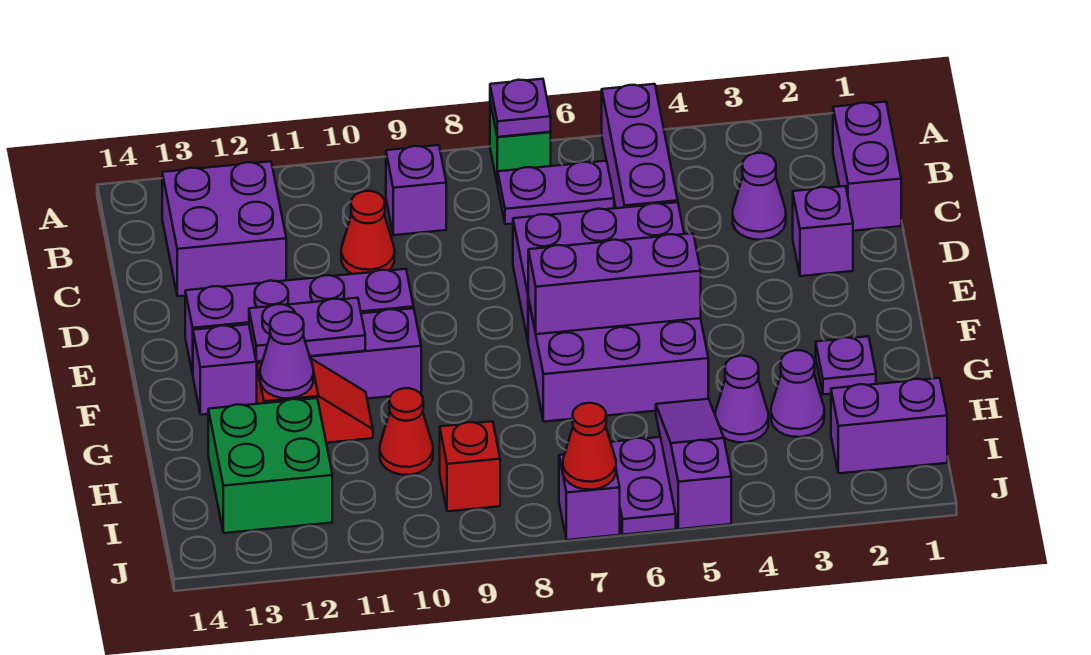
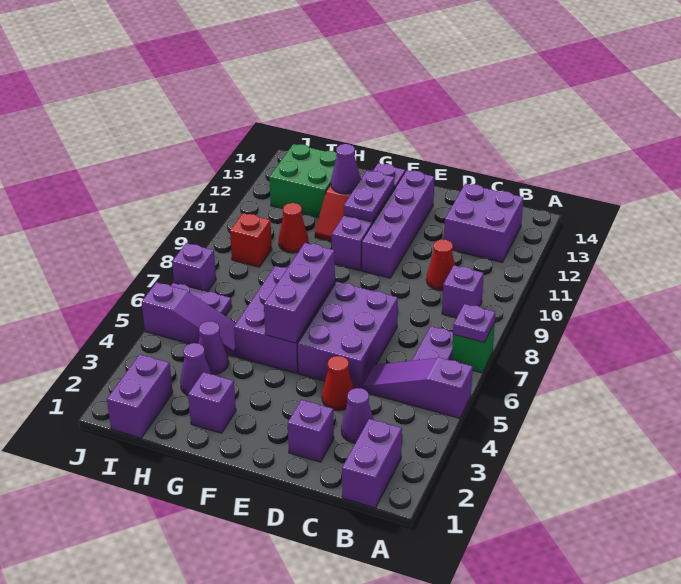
purple brick A5:C5 level 1 -> purple slope A5:C5 level 1 top A
purple brick B1:C1 level 1 -> purple brick B1:B2 level 1
purple plate G2 level 1 -> purple brick G2 level 1
red cone J7 level 2 -> red cone D4 level 1

